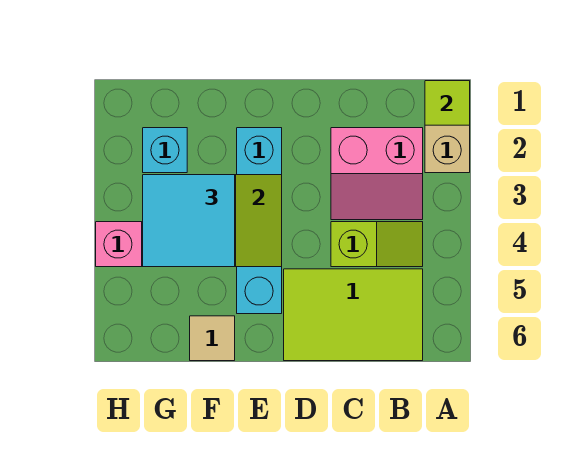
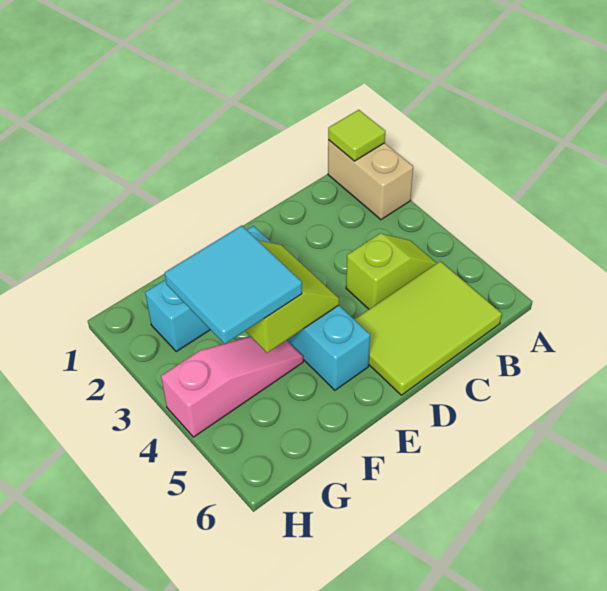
pink slope B2:C3 level 1 top 2 -> none
tan tile F6 level 1 -> none

